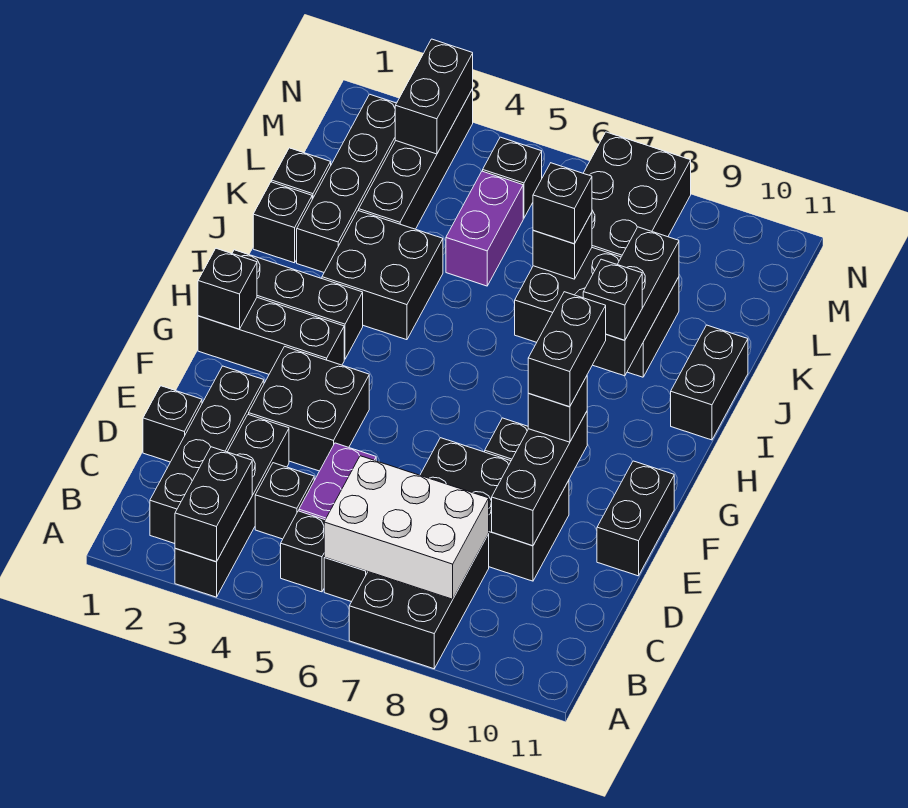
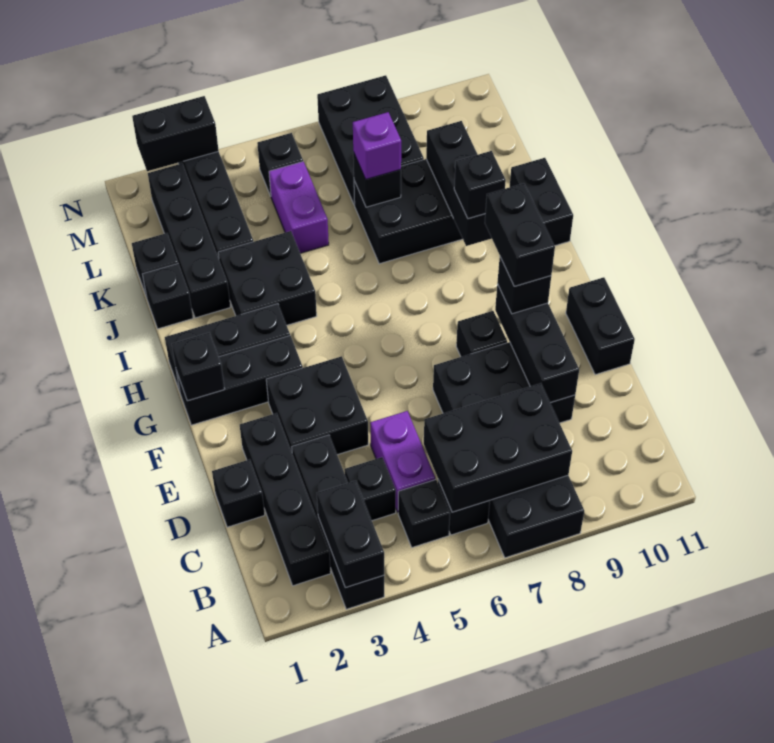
white brick B6:C8 level 2 -> black brick B6:C8 level 2
black brick K7 level 3 -> purple brick K7 level 3
black brick M3:N3 level 2 -> black brick N2:N3 level 2

